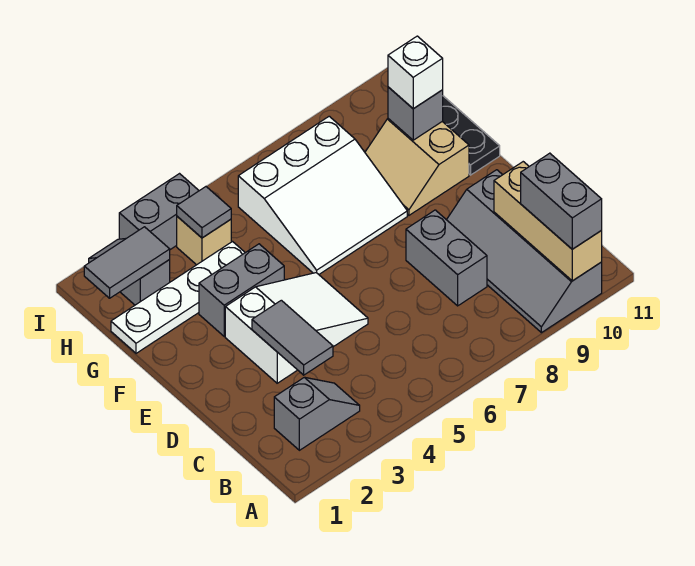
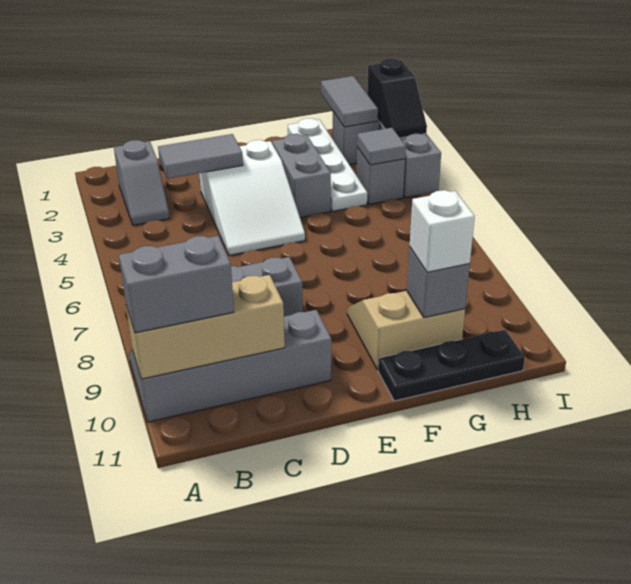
white slope F6:H8 level 1 top H -> none
tan brick H4 level 1 -> grey brick H4 level 1
none -> black slope I2:I3 level 2 top 2

